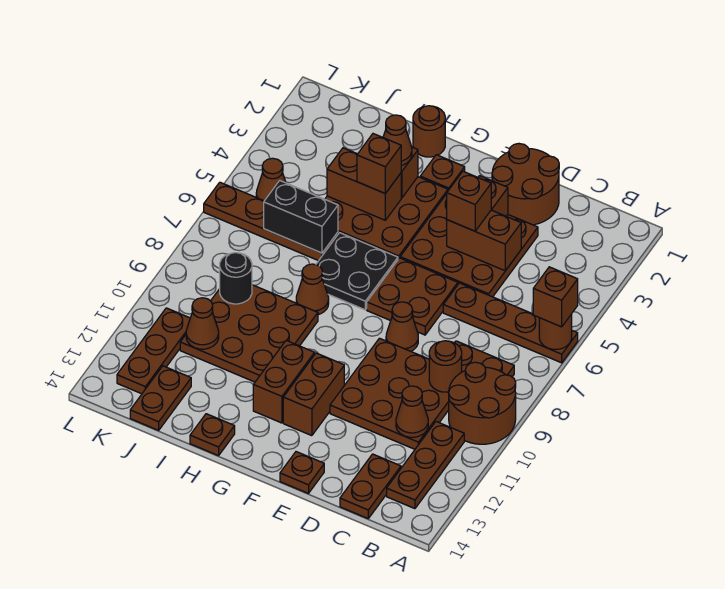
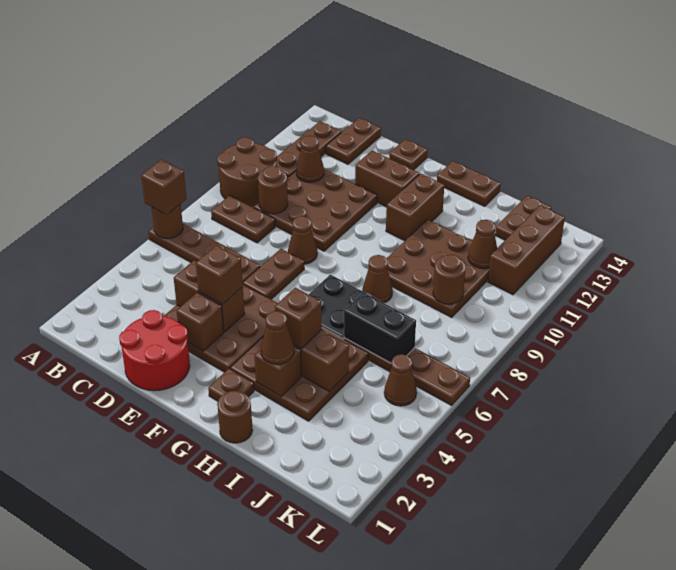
brown round brick D1:E2 level 1 -> red round brick D1:E2 level 1
brown plate E6:F7 level 1 -> brown plate E6:E7 level 1
brown brick F11:F12 level 1 -> brown brick E12:F12 level 1
brown plate H14 level 1 -> brown plate G14:H14 level 1
black round brick J9 level 2 -> brown round brick J9 level 2
brown plate K11:K13 level 1 -> brown brick K11:K13 level 1

